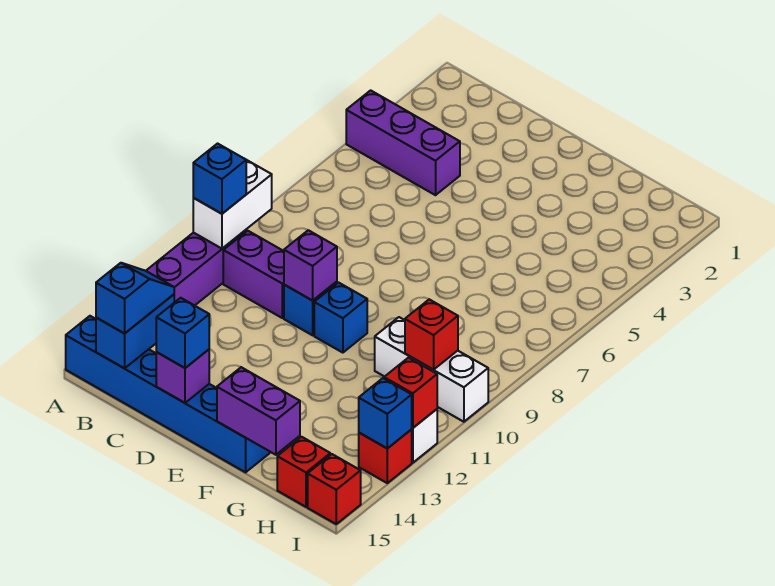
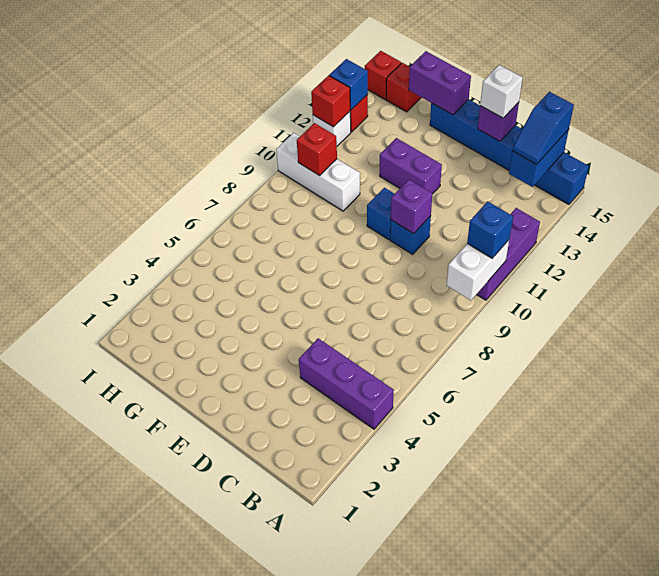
purple brick B10:C10 level 1 -> purple brick E12:F12 level 1
blue brick D15 level 3 -> white brick D15 level 3

